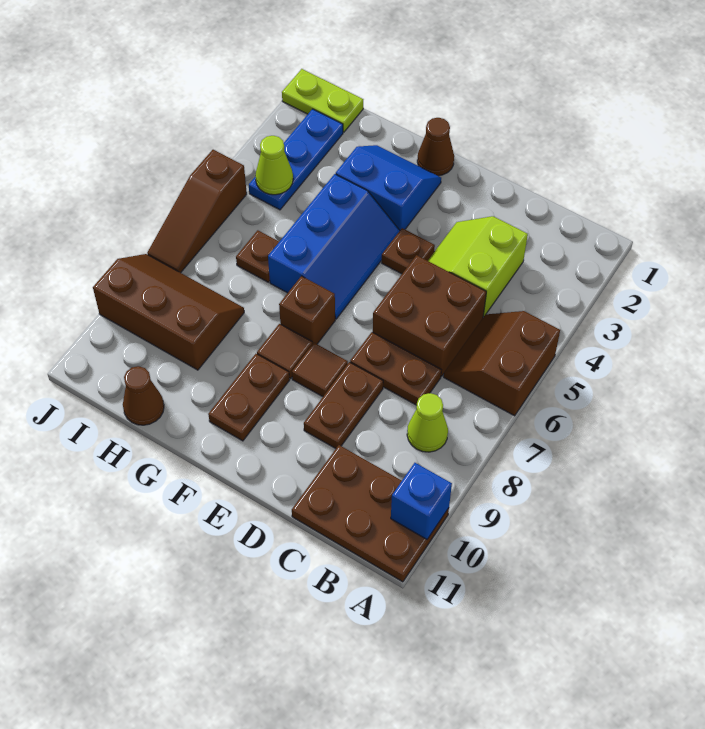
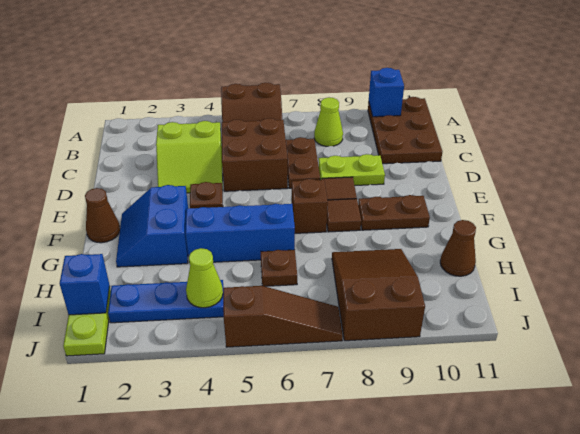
brown plate D8:D9 level 1 -> lime plate D8:D9 level 1
brown slope H8:J9 level 1 top 9 -> brown slope H8:J9 level 1 top J
none -> blue brick I1 level 2

